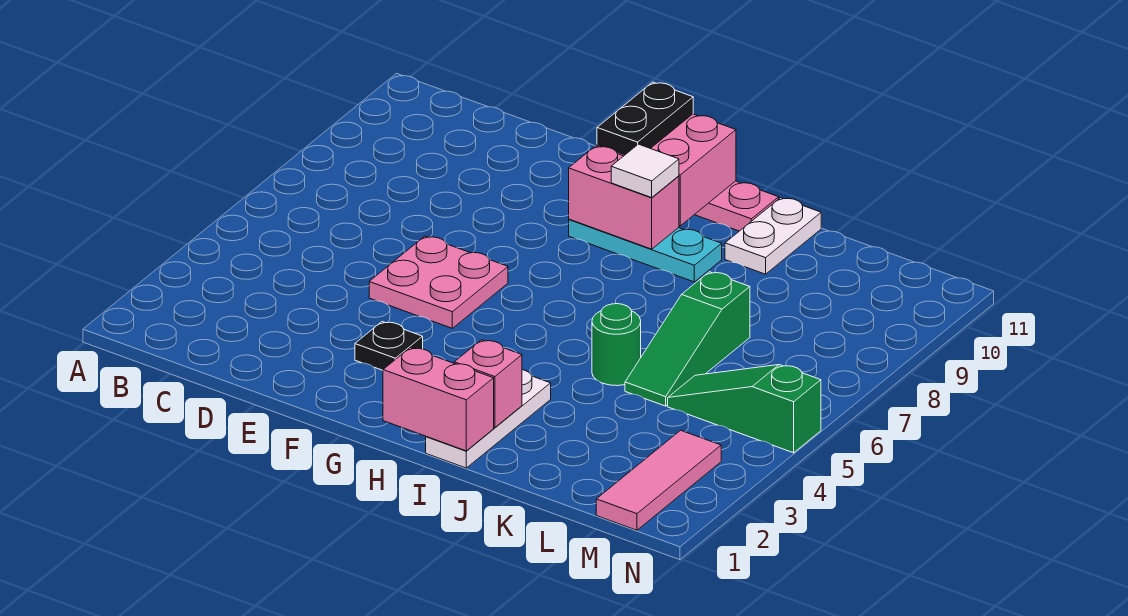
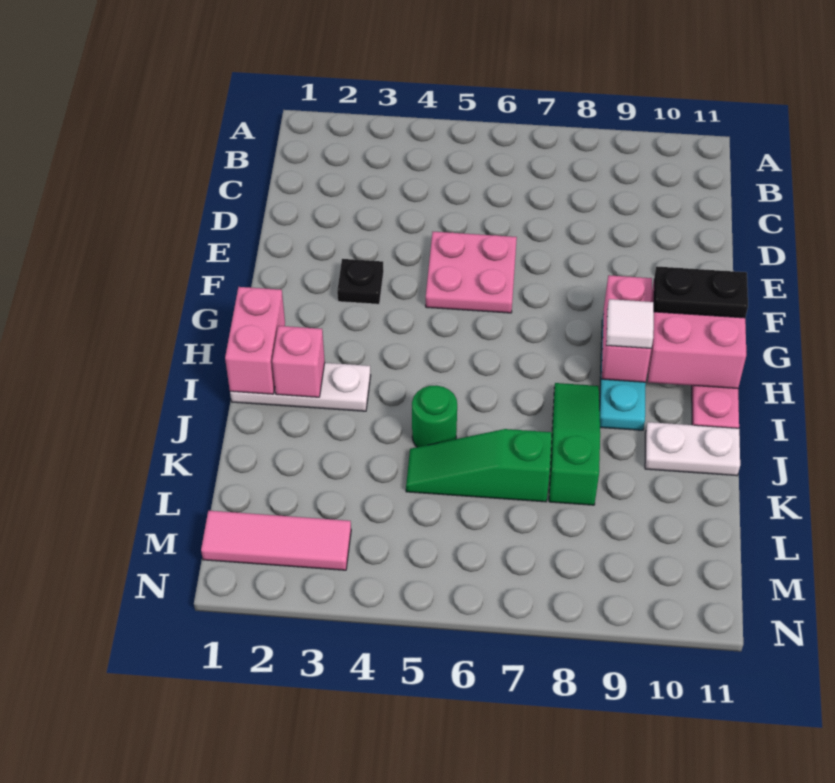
green slope L5:N5 level 1 top N -> green slope I8:K8 level 1 top K

